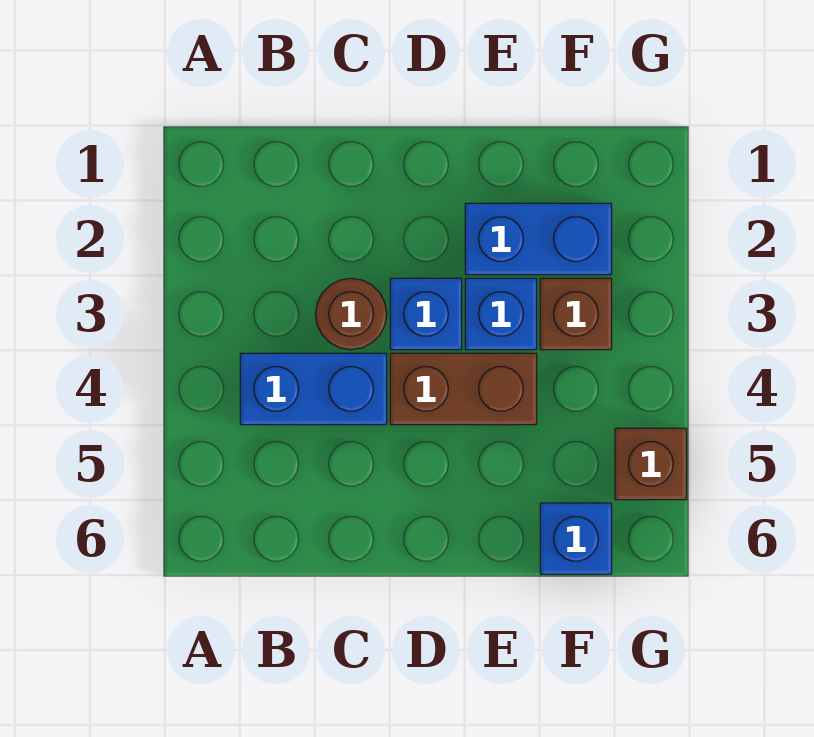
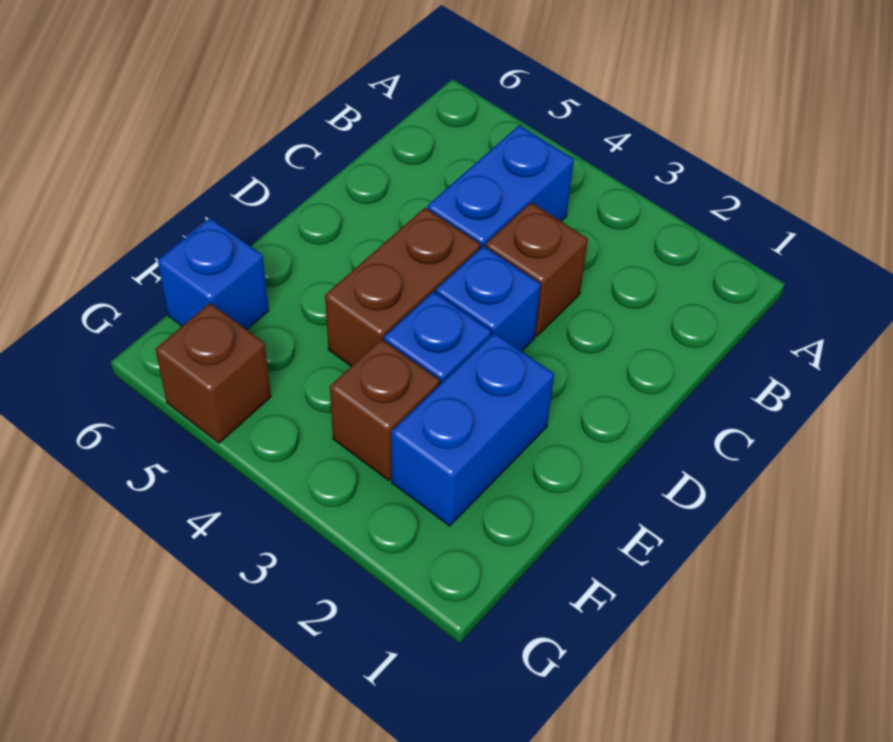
brown round brick C3 level 1 -> brown brick C3 level 1

